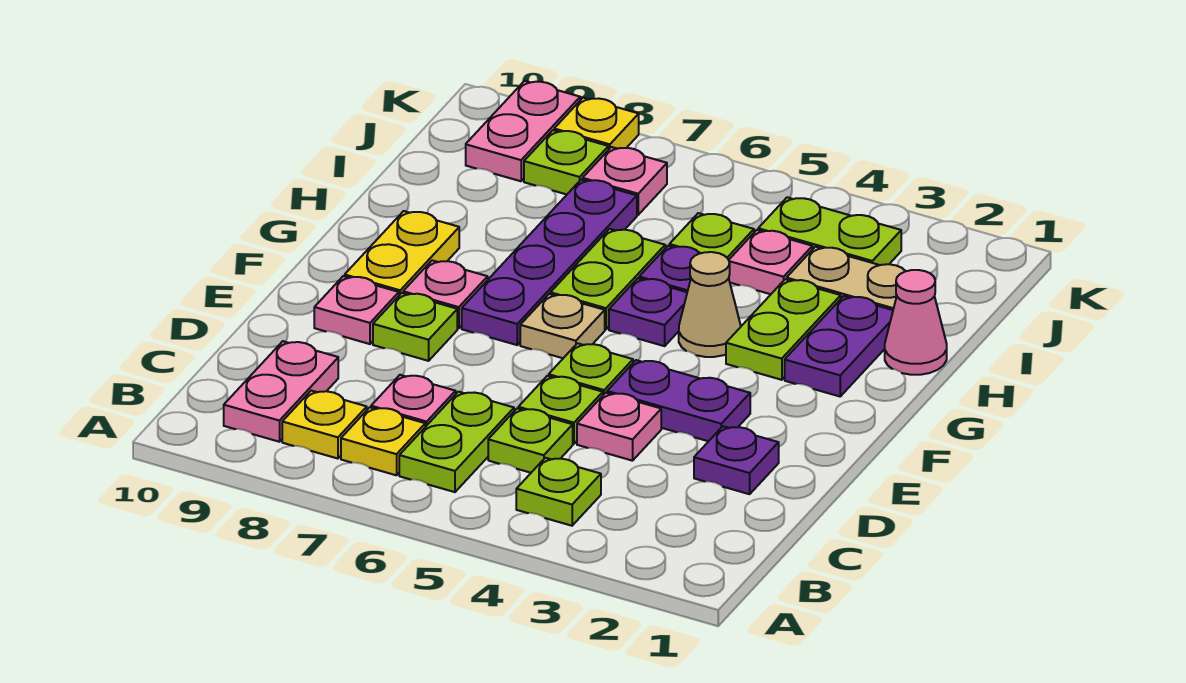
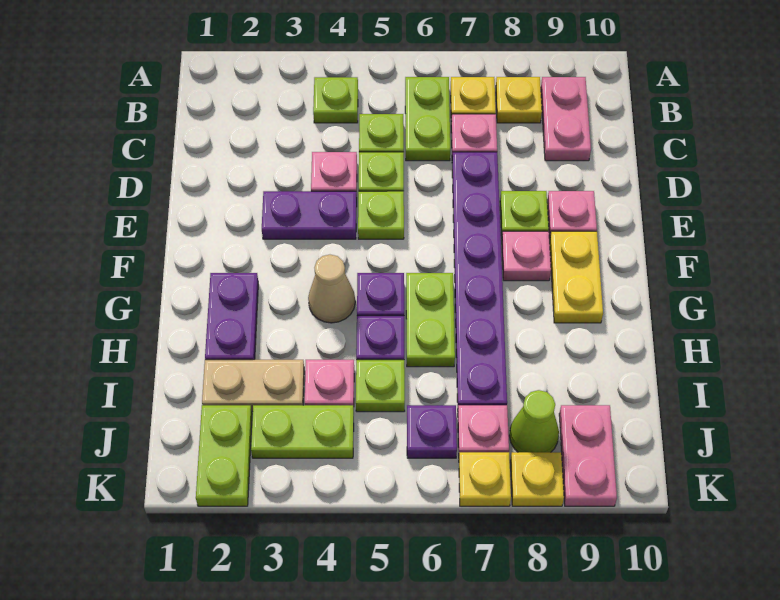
purple plate D2 level 1 -> purple plate J6 level 1
tan plate F6 level 1 -> none
purple plate F7:I7 level 1 -> purple plate D7:I7 level 1
lime plate G3:H3 level 1 -> lime plate J2:K2 level 1
pink cone H1 level 1 -> none
lime plate J8 level 1 -> lime cone J8 level 1
none -> yellow plate K7 level 1

